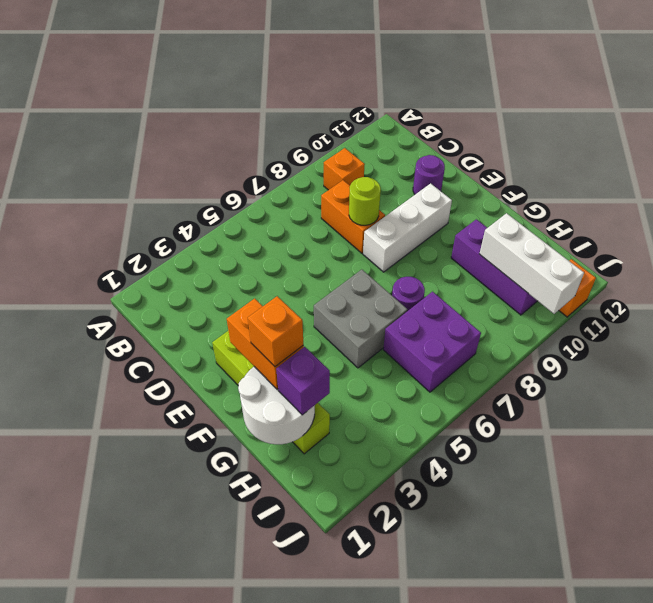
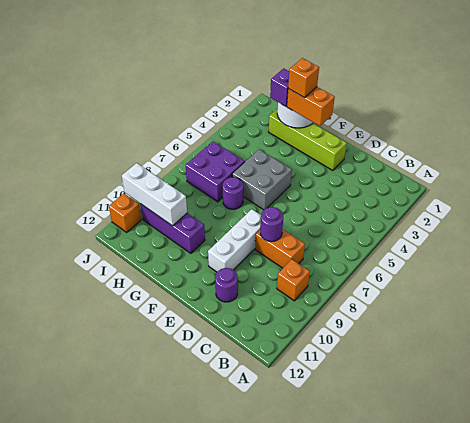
lime round brick D8 level 2 -> purple round brick D8 level 2

